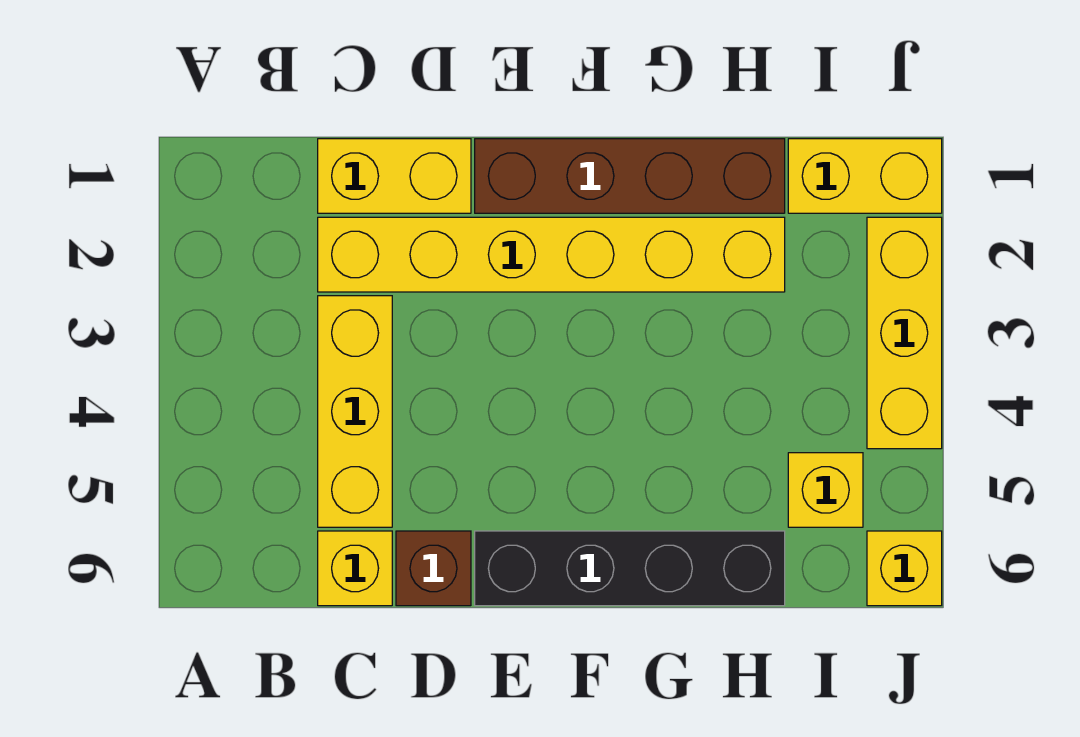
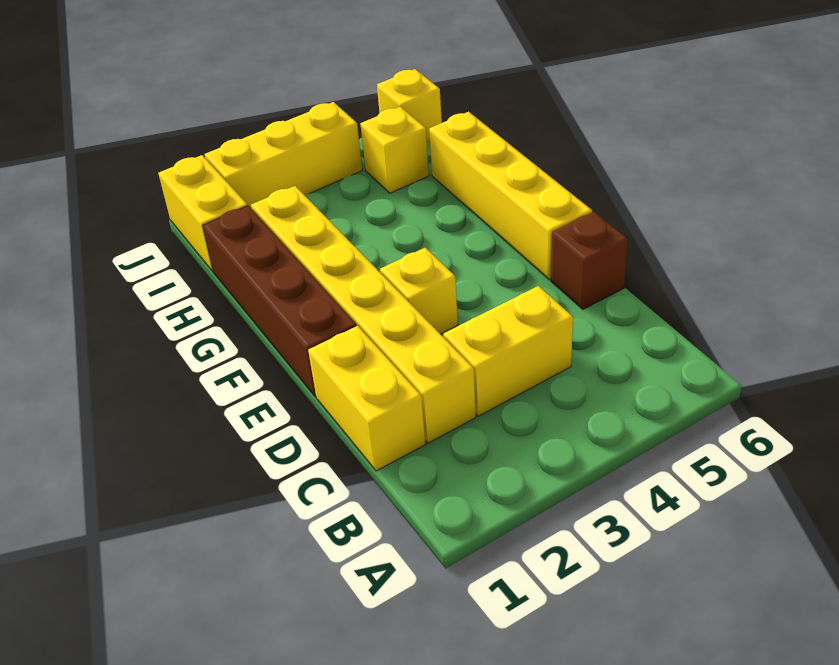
yellow brick C3:C5 level 1 -> yellow brick C3:C4 level 1
yellow brick C6 level 1 -> yellow brick E3 level 1
black brick E6:H6 level 1 -> yellow brick E6:H6 level 1

